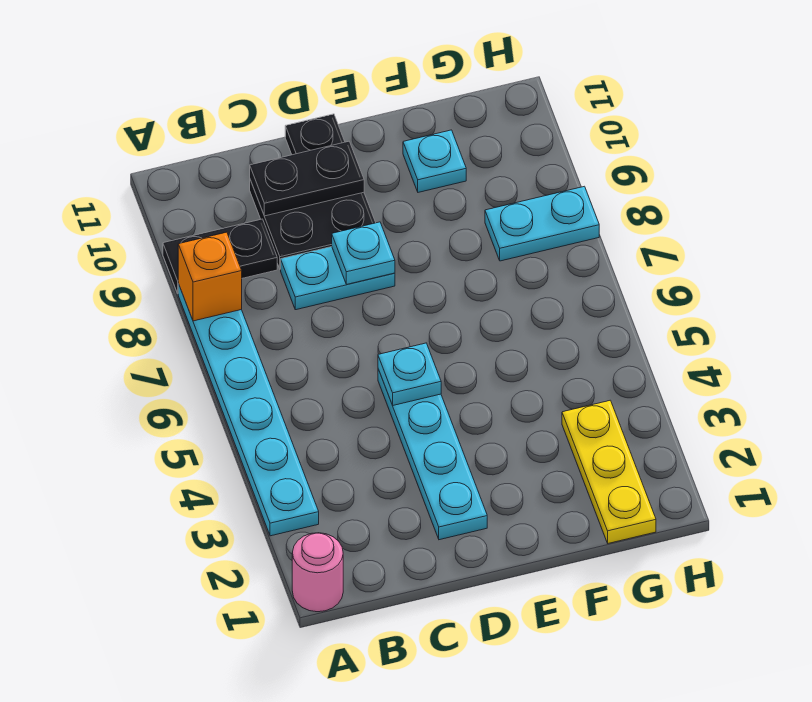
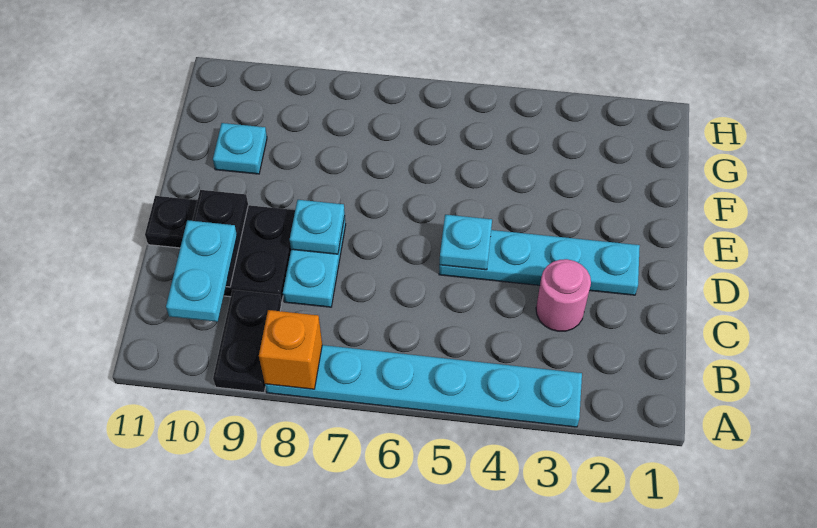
pink round brick A1 level 1 -> pink round brick C3 level 1
yellow plate G1:G3 level 1 -> none
cyan plate G8:H8 level 1 -> cyan plate B10:C10 level 3

